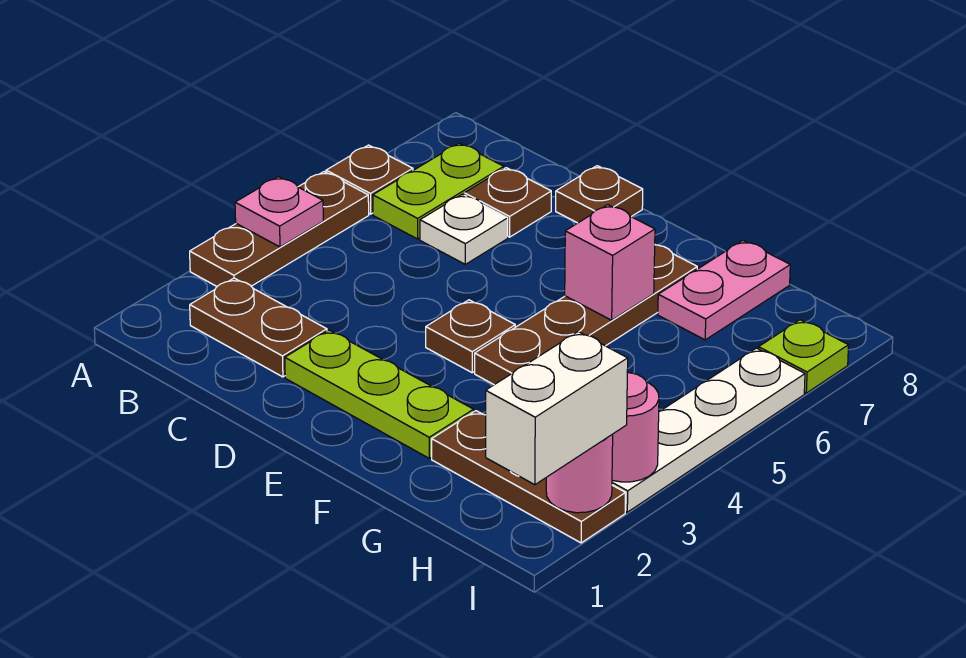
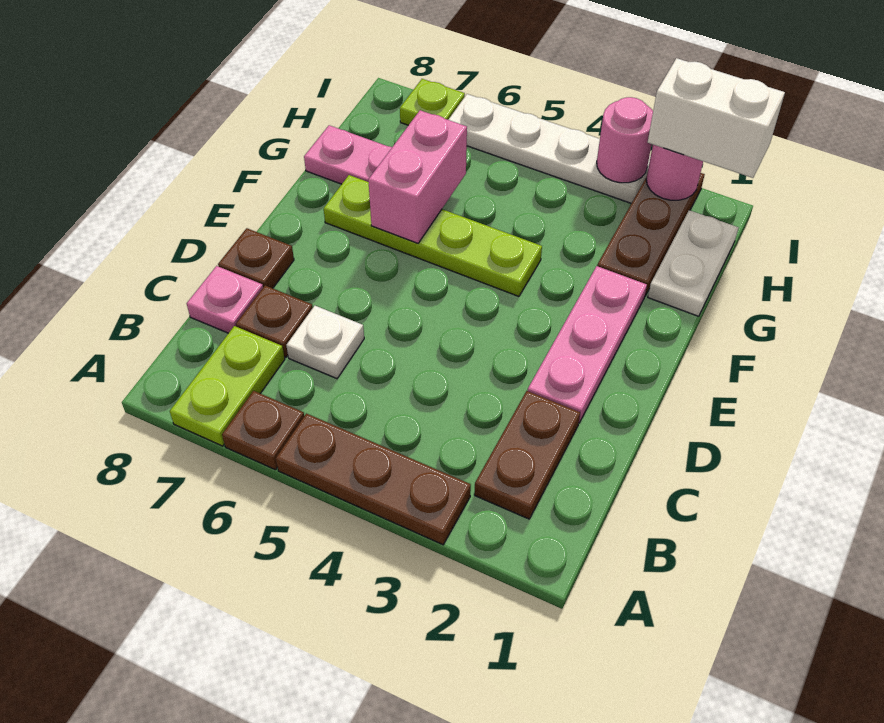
pink plate A4 level 2 -> pink plate C8 level 1
lime plate B6:B7 level 1 -> lime plate A7:B7 level 1
lime plate D2:F2 level 1 -> pink plate D2:F2 level 1
brown plate E4 level 1 -> none
brown plate F4:F7 level 1 -> lime plate F4:F7 level 1
pink brick F6 level 2 -> pink brick F6:G6 level 2
none -> white plate G1:H1 level 1

